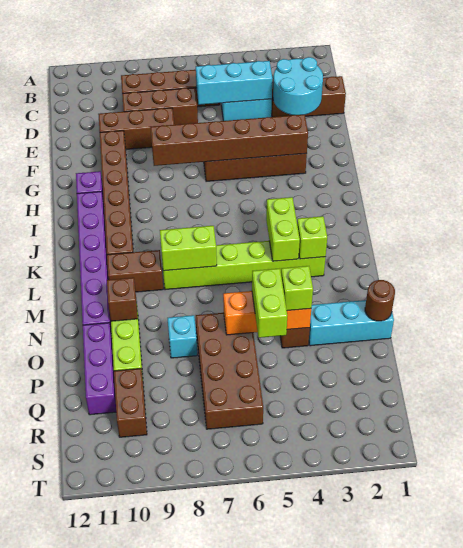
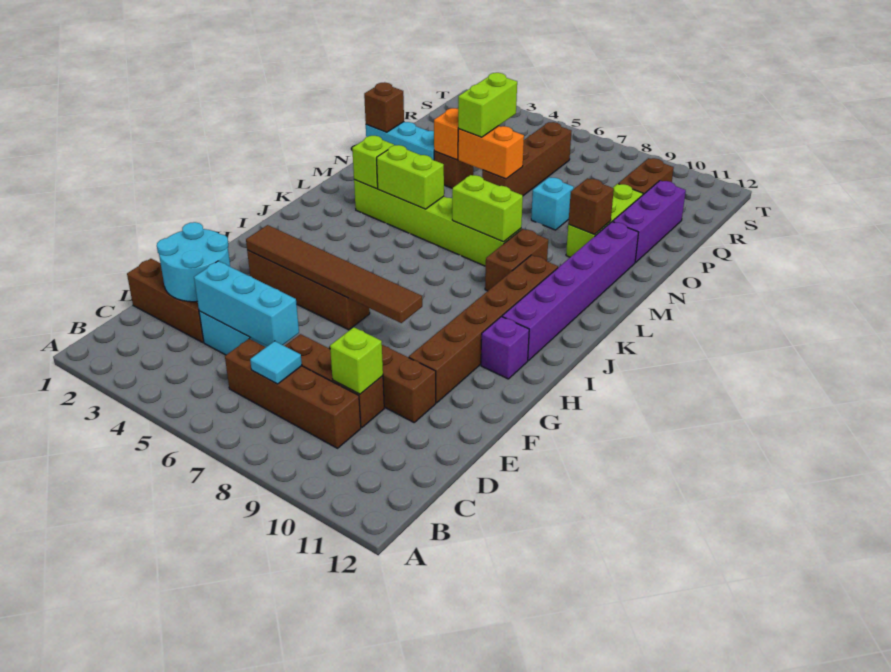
none -> cyan tile C7 level 2
brown brick G3:G8 level 2 -> brown tile G3:G8 level 2
lime brick K4:L4 level 2 -> lime brick L4:L5 level 2
brown brick L9:L10 level 1 -> brown brick K9:L9 level 1
brown round brick O1 level 2 -> brown brick O1 level 2
lime brick O4 level 3 -> lime brick D9 level 2
brown brick O6:R7 level 1 -> brown brick O6:R6 level 1

